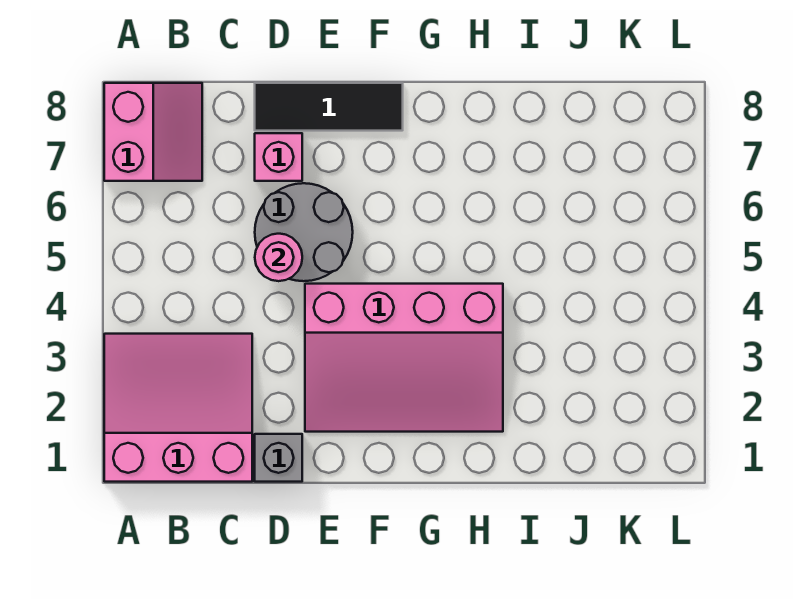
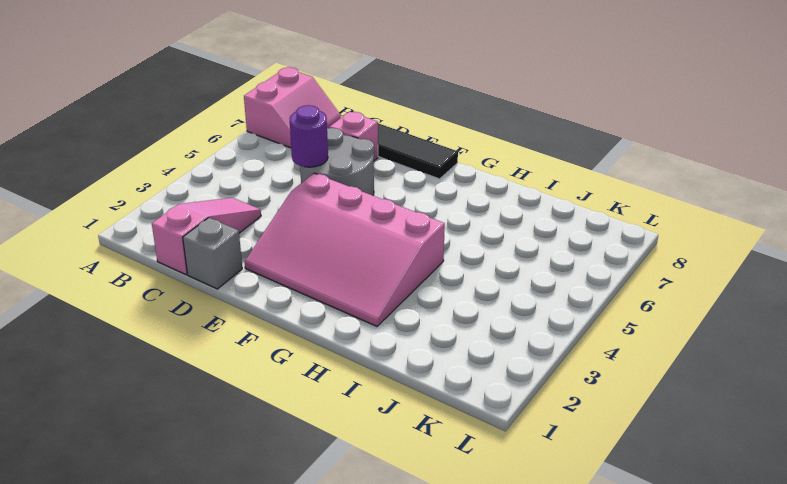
pink slope A1:C3 level 1 top 1 -> pink slope C1:C3 level 1 top 1
pink round brick D5 level 2 -> purple round brick D5 level 2

